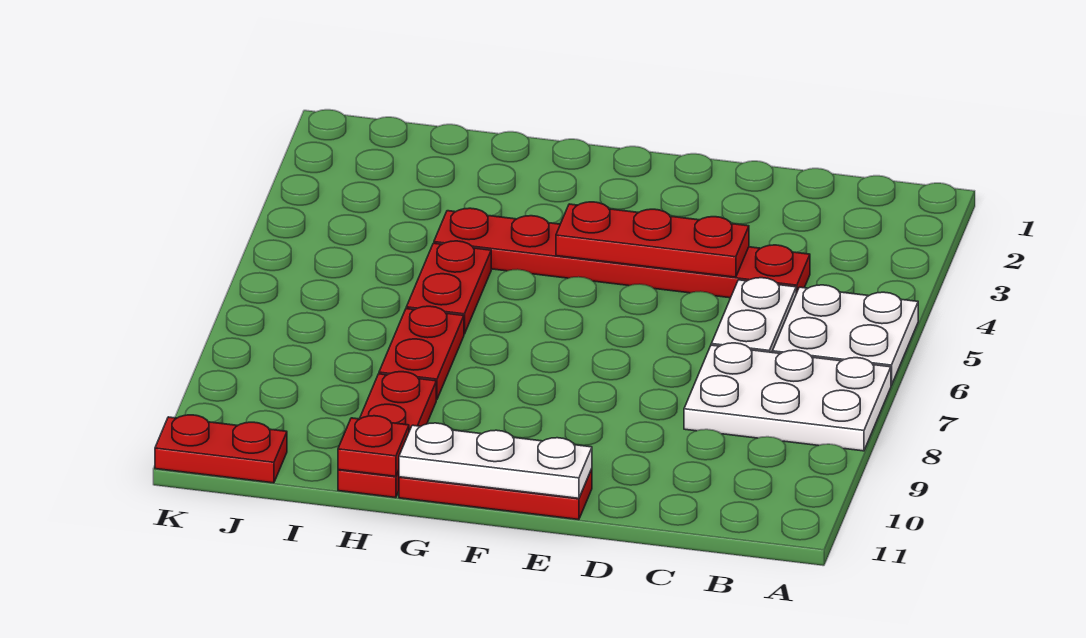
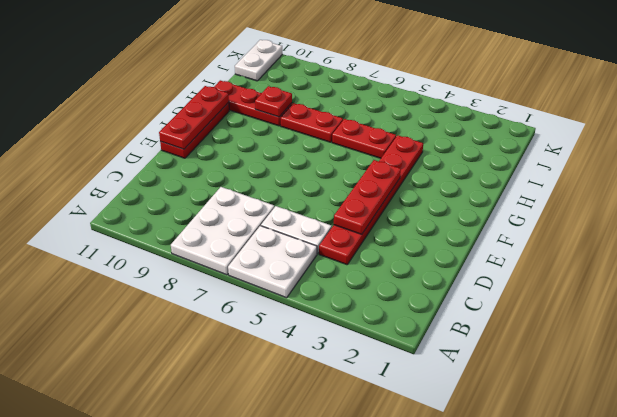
white plate E11:G11 level 2 -> red plate E11:G11 level 2
red plate H11 level 2 -> red plate H9 level 2
red plate J11:K11 level 1 -> white plate J11:K11 level 1

